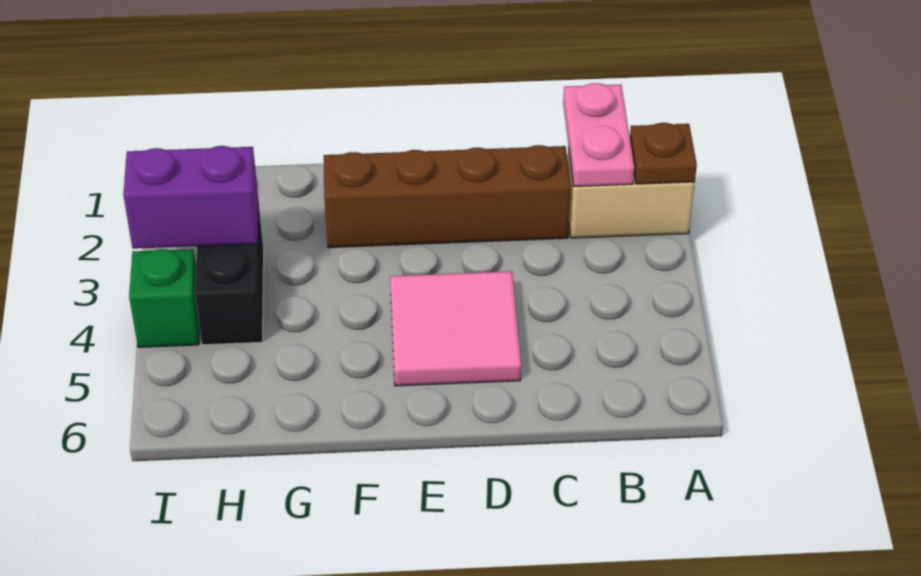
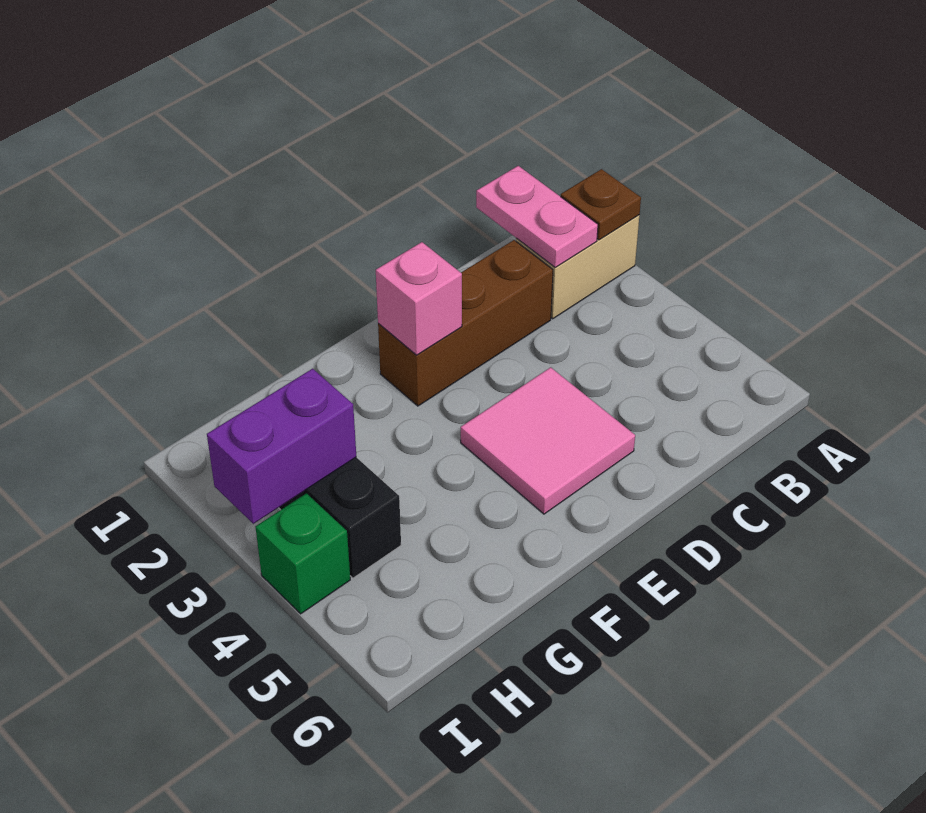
brown brick C2:F2 level 1 -> brown brick C2:E2 level 1
none -> pink brick E2 level 2

